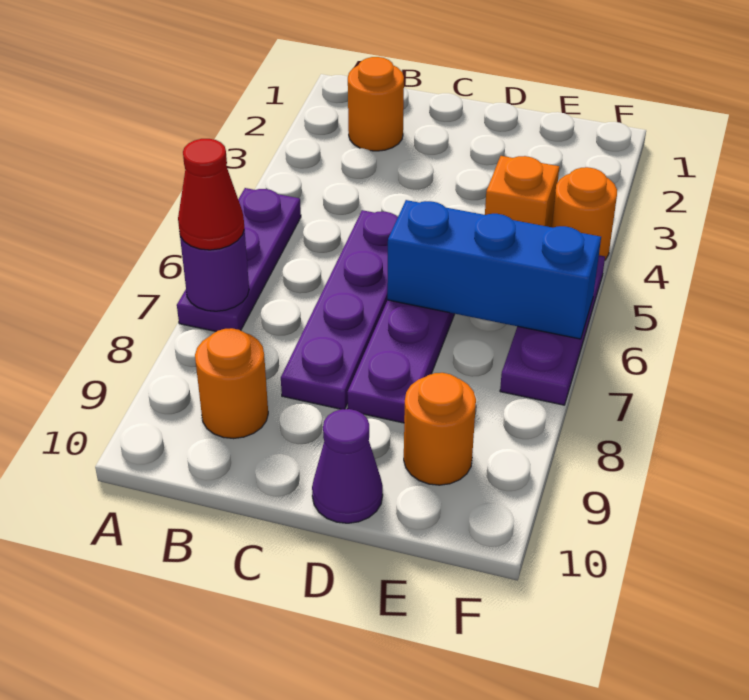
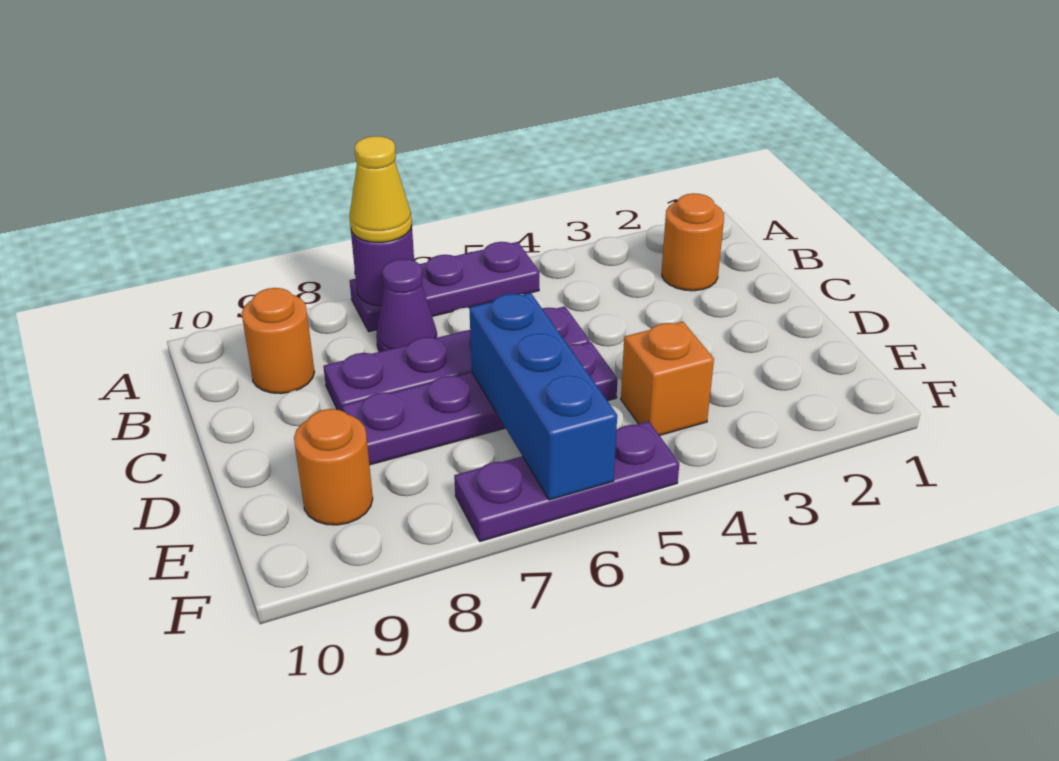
red cone A7 level 3 -> yellow cone A7 level 3
purple cone D10 level 1 -> purple cone B7 level 1
orange round brick F4 level 1 -> none

